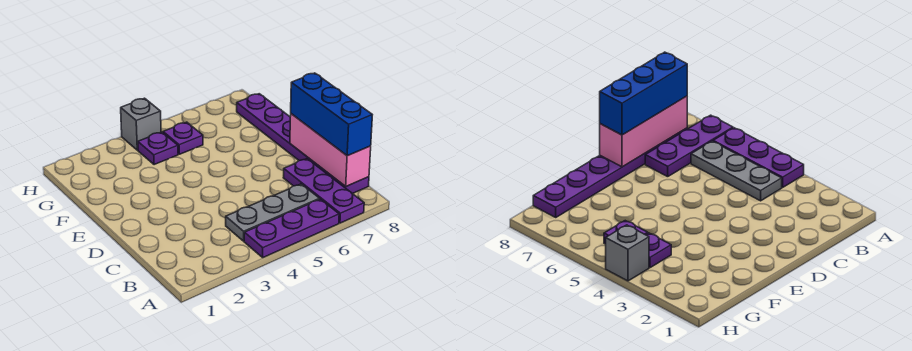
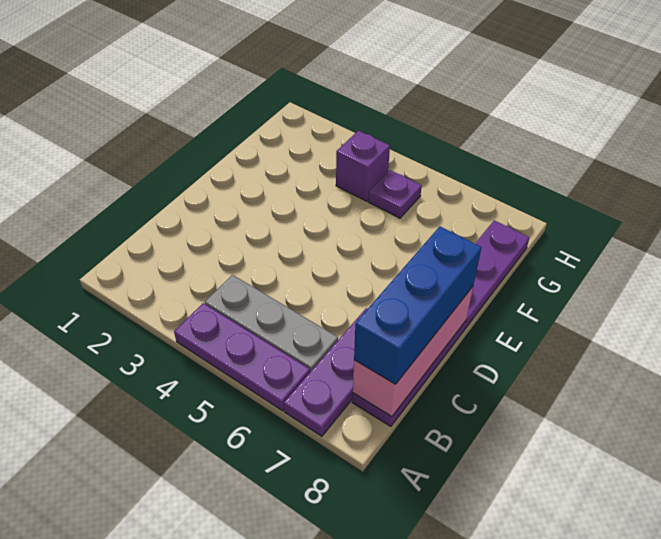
purple plate G4 level 1 -> purple brick G4 level 1
grey brick H4 level 1 -> none

